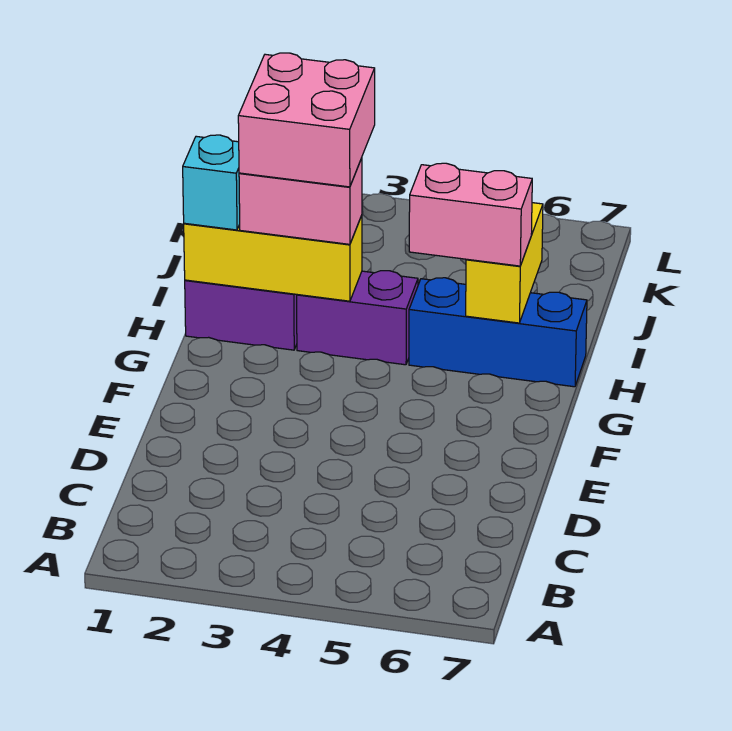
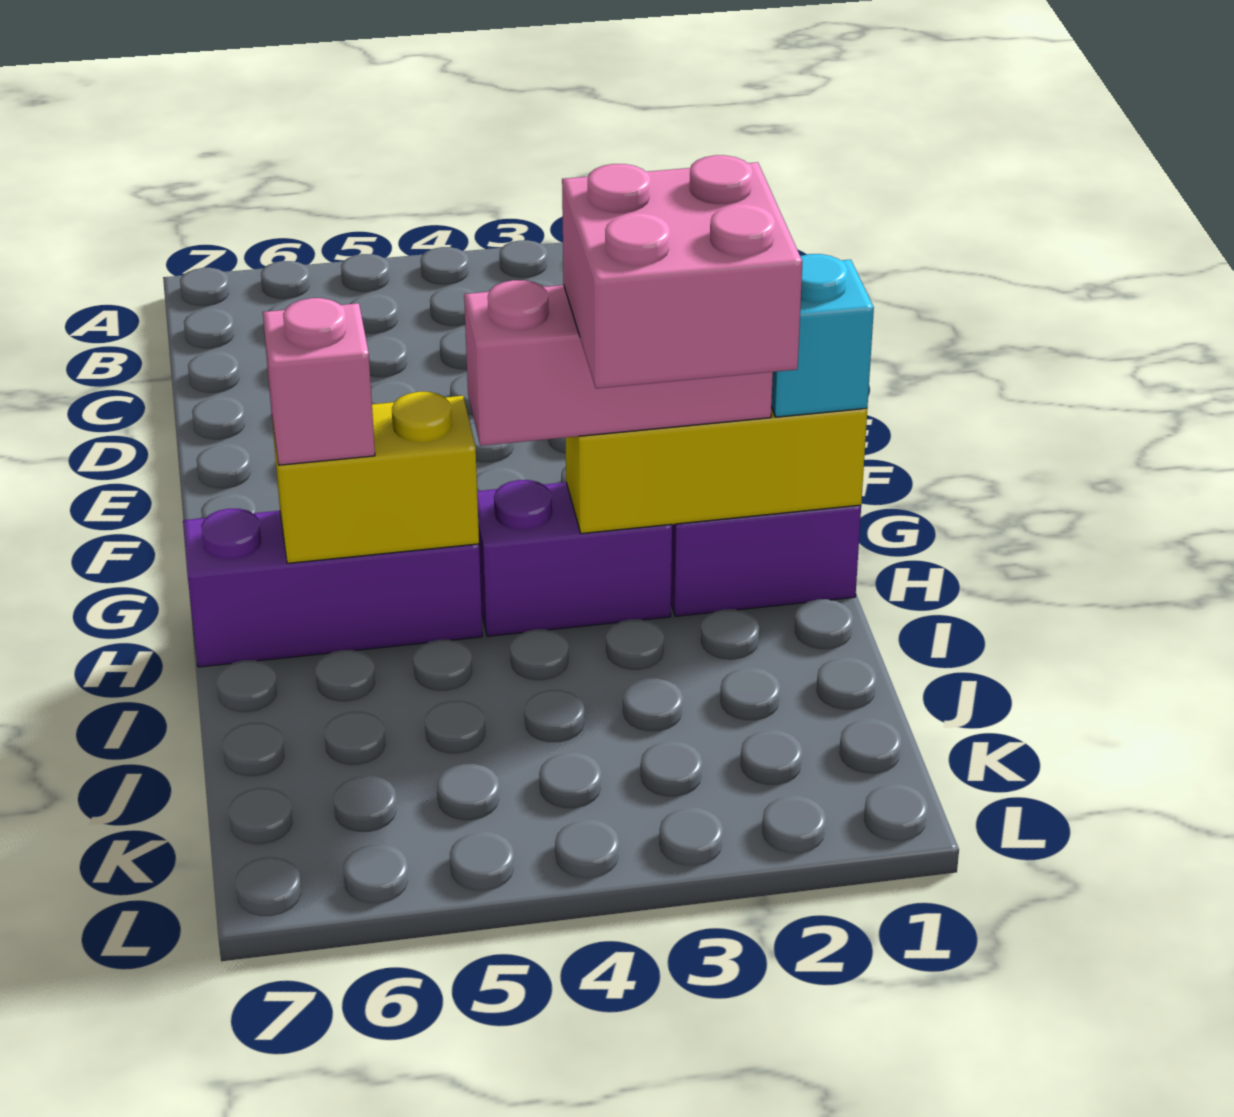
pink brick H2:H3 level 3 -> pink brick H2:H4 level 3
blue brick H5:H7 level 1 -> purple brick H5:H7 level 1
pink brick H5:H6 level 3 -> pink brick H6 level 3
yellow brick H6:I6 level 2 -> yellow brick H5:H6 level 2

